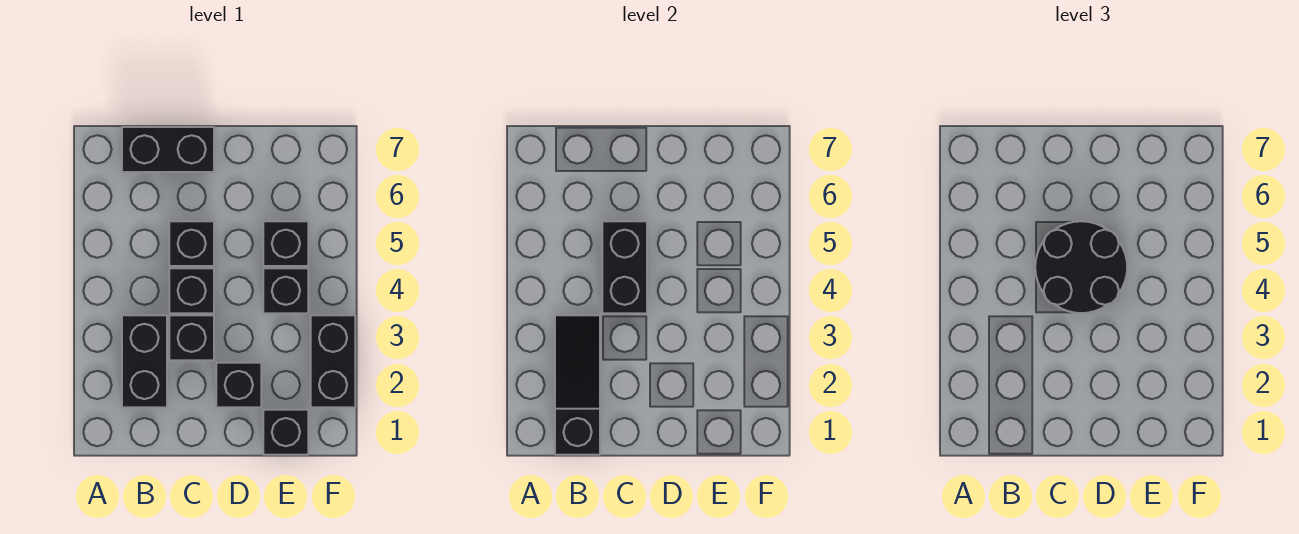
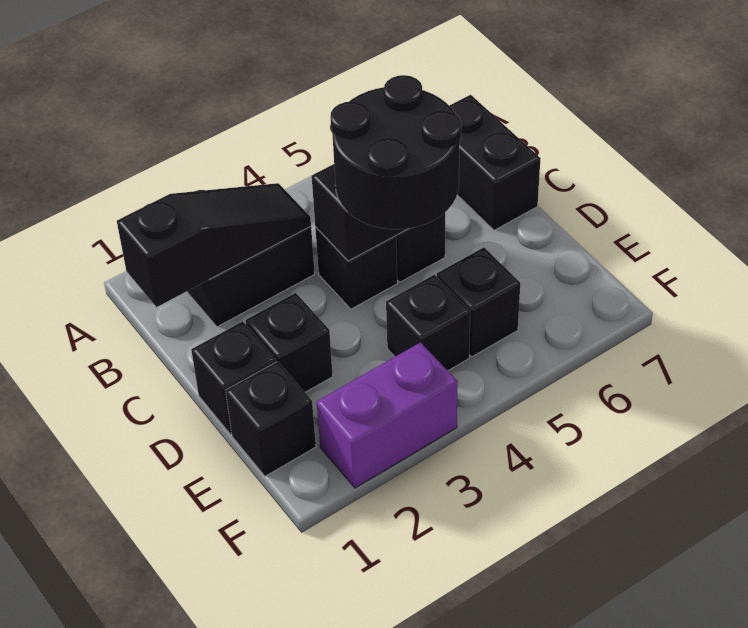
black brick C3 level 1 -> black brick D1 level 1
black brick F2:F3 level 1 -> purple brick F2:F3 level 1

